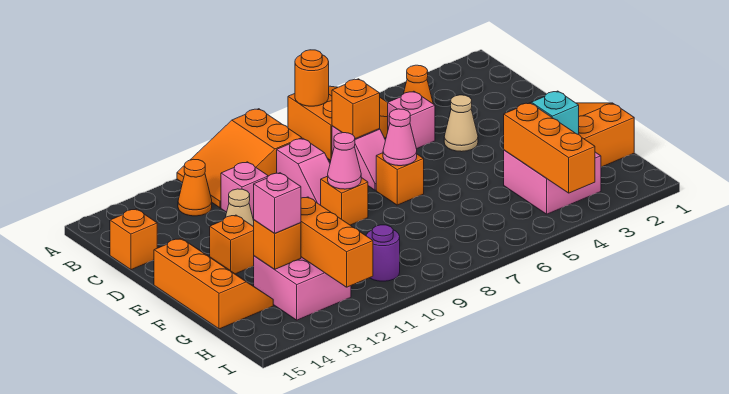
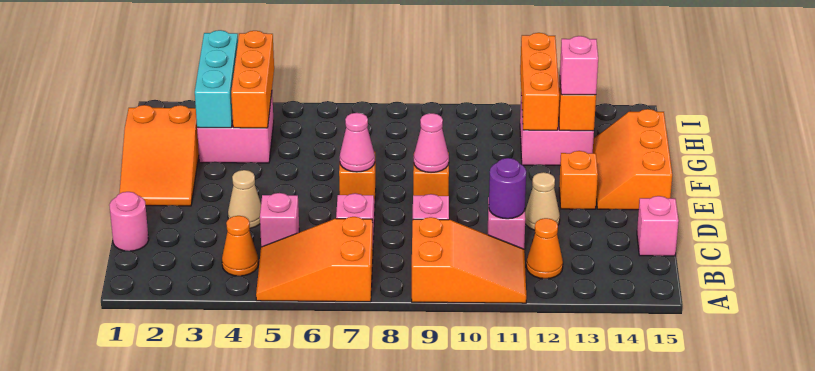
orange round brick A7 level 2 -> none
none -> pink round brick C1 level 1
orange brick C7 level 2 -> none
orange brick C15 level 1 -> pink brick C15 level 1
cyan brick G3 level 2 -> cyan brick G3:I3 level 2
purple round brick H10 level 1 -> purple round brick C11 level 2

